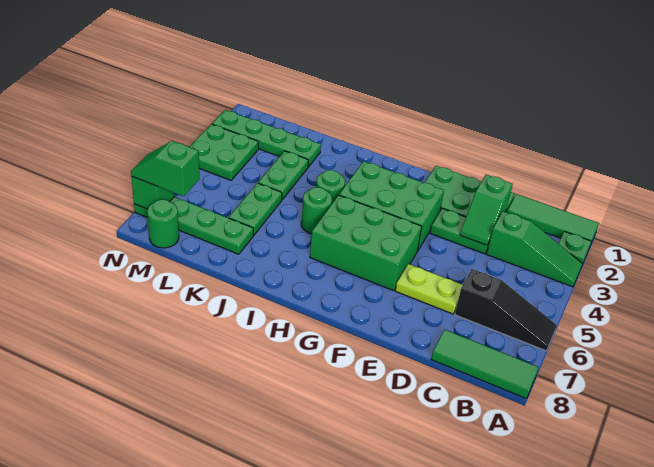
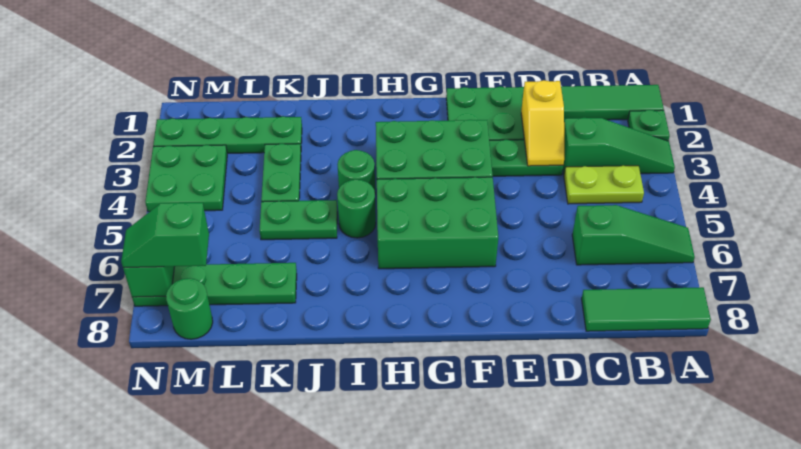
black slope A6:C6 level 1 top C -> green slope A6:C6 level 1 top C
green slope D2:D3 level 2 top 2 -> yellow slope D2:D3 level 2 top 2
lime plate D6:E6 level 1 -> lime plate B4:C4 level 1
green plate K5:K6 level 1 -> green plate J5:K5 level 1

